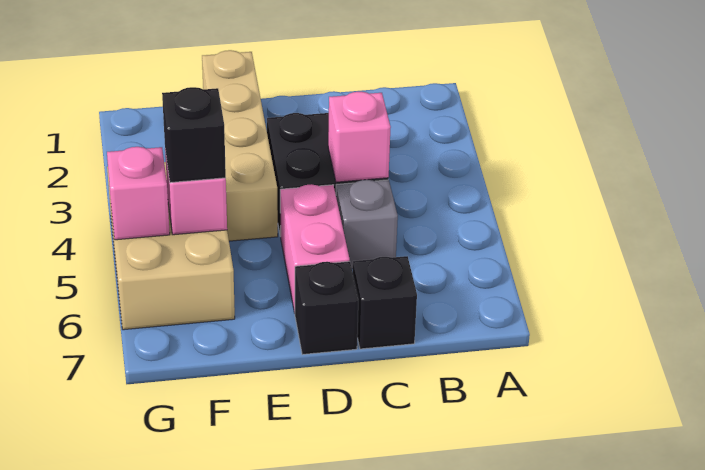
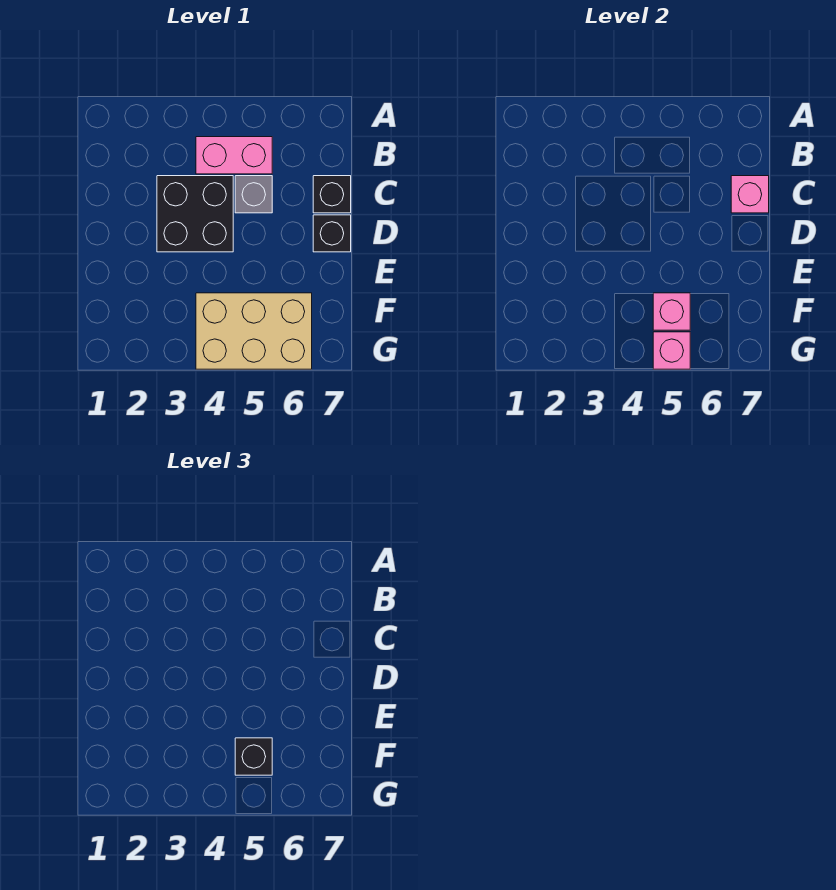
pink brick C4 level 2 -> pink brick C7 level 2
pink brick D5:D6 level 1 -> pink brick B4:B5 level 1
tan brick E1:E4 level 1 -> none

